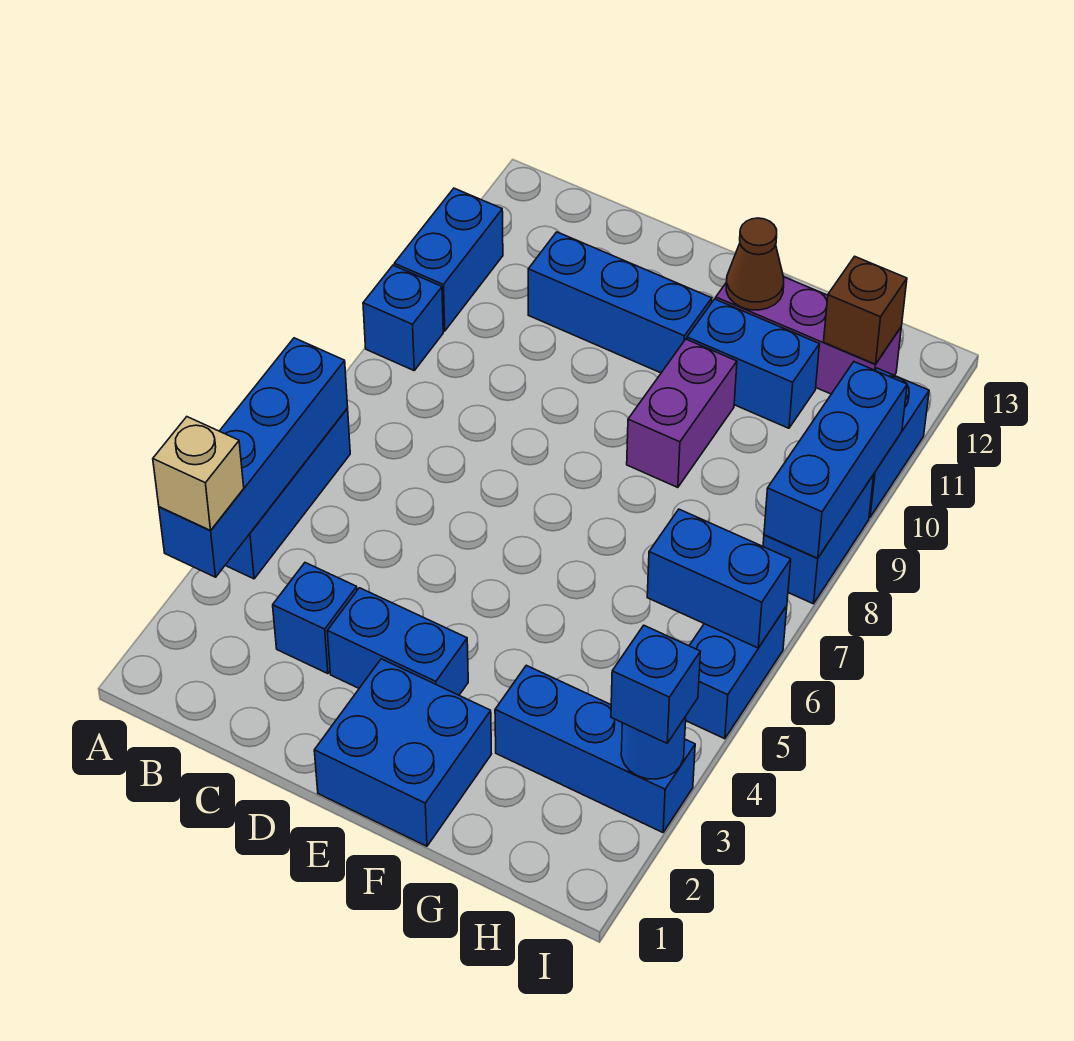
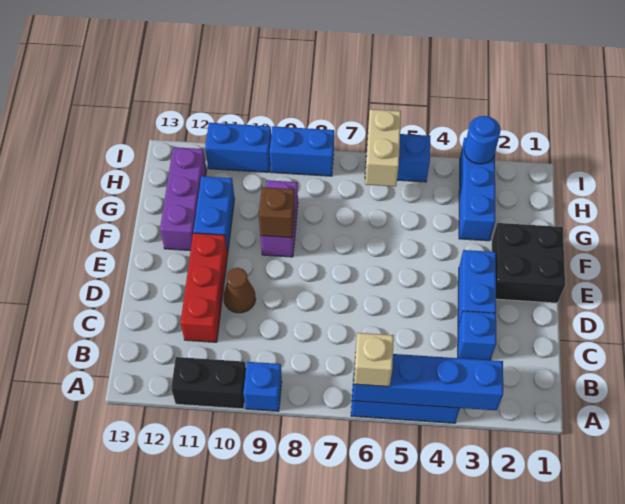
tan brick A3 level 3 -> tan brick A6 level 3
blue brick A10:A11 level 1 -> black brick A10:A11 level 1
blue brick C11:E11 level 1 -> red brick C11:E11 level 1
blue brick E1:F2 level 1 -> black brick E1:F2 level 1
purple brick F9:F10 level 1 -> purple brick F9:G9 level 1
brown cone F12 level 2 -> brown cone D10 level 1
blue brick H6:I6 level 2 -> tan brick H6:I6 level 2
brown brick H12 level 2 -> brown brick F9 level 2
blue brick I3 level 3 -> none
blue brick I8:I10 level 2 -> none

